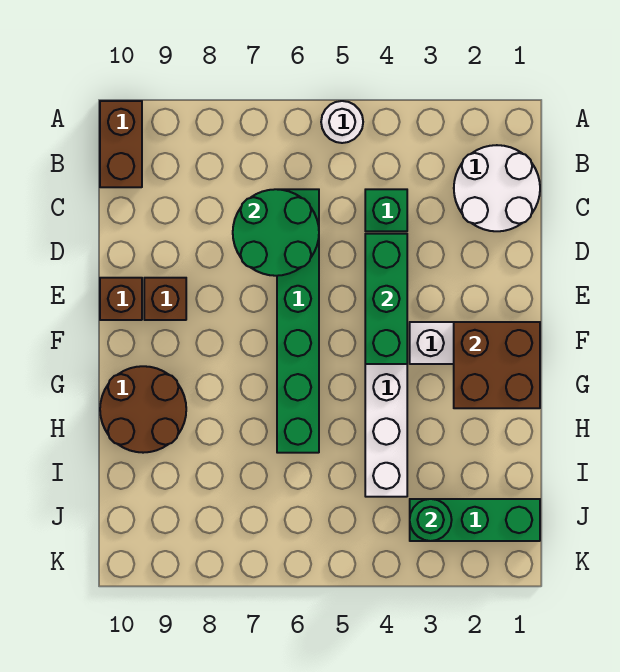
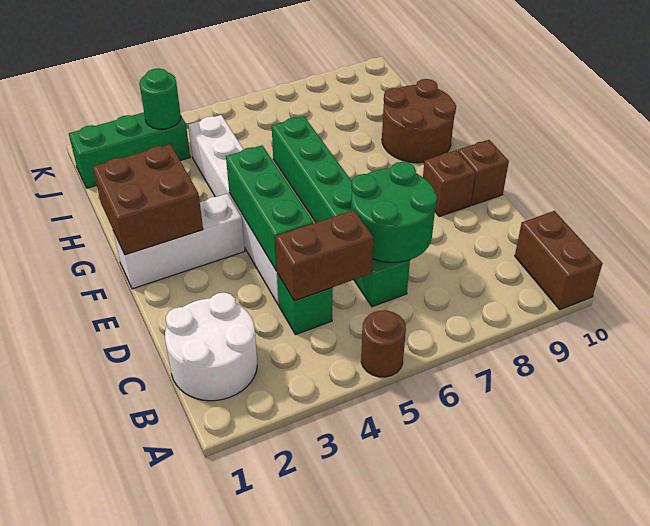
white round brick A5 level 1 -> brown round brick A5 level 1
none -> brown brick C4:C5 level 2

